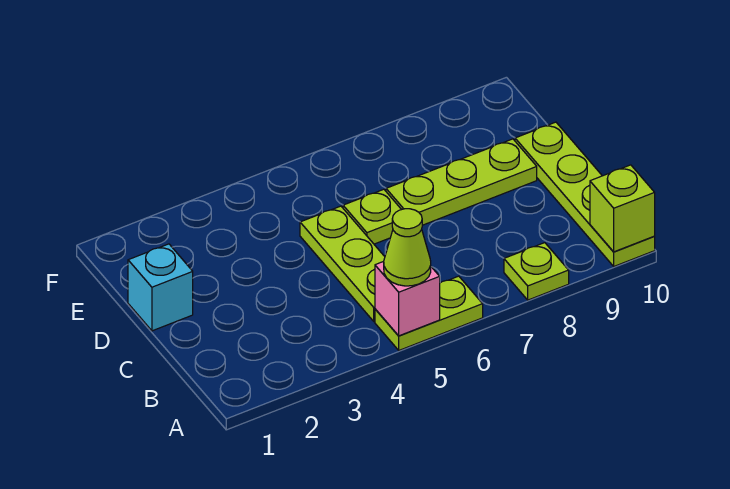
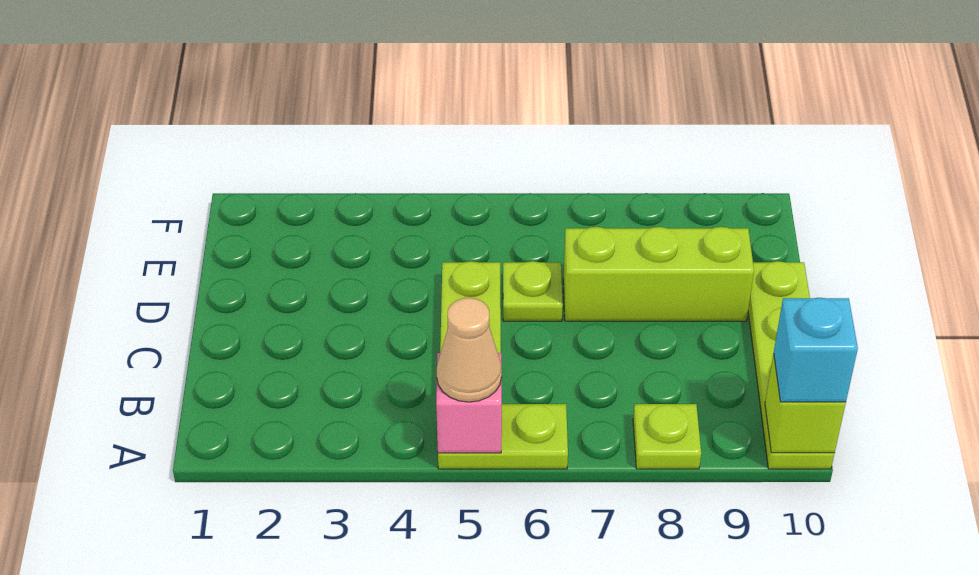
lime cone A5 level 3 -> tan cone A5 level 3
cyan brick D1 level 1 -> cyan brick A10 level 3
lime plate D7:D9 level 1 -> lime brick D7:D9 level 1

